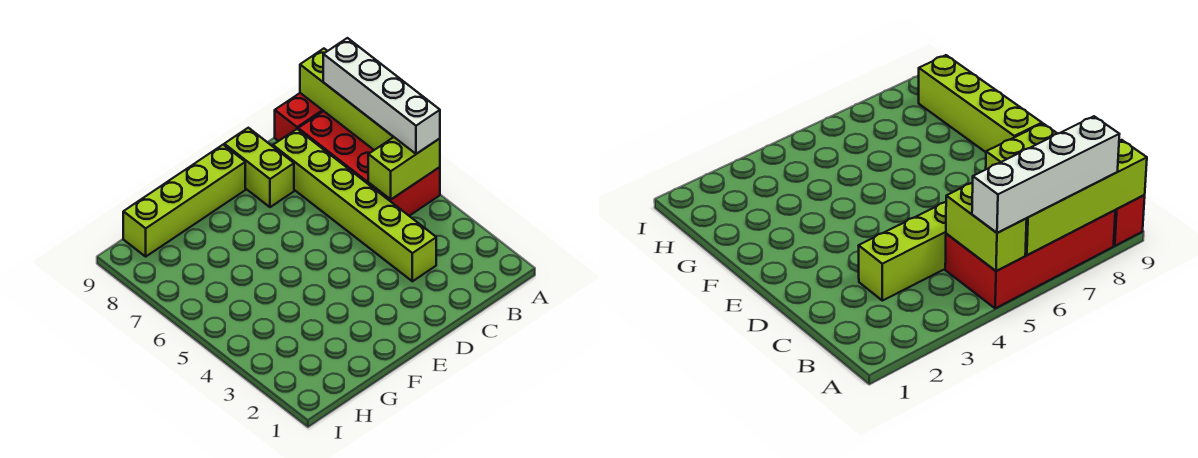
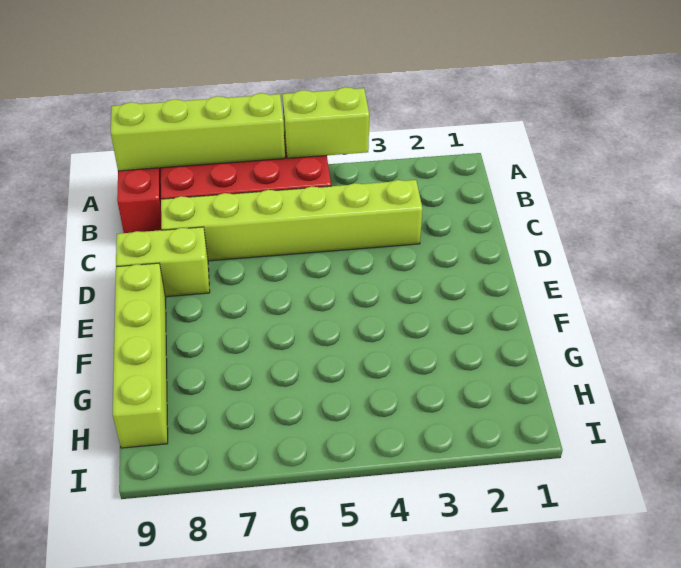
lime brick A5:B5 level 2 -> lime brick A4:A5 level 2
white brick A5:A8 level 3 -> none

